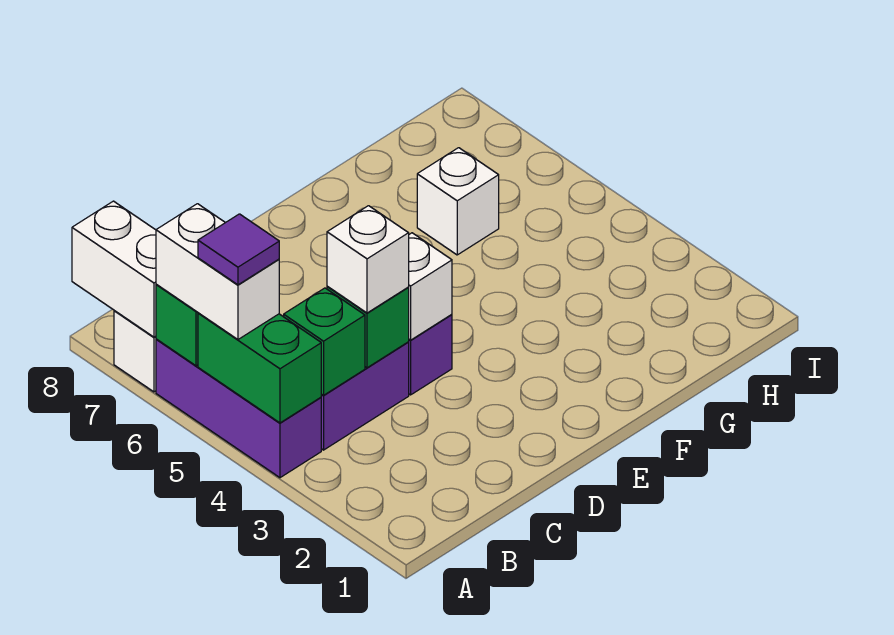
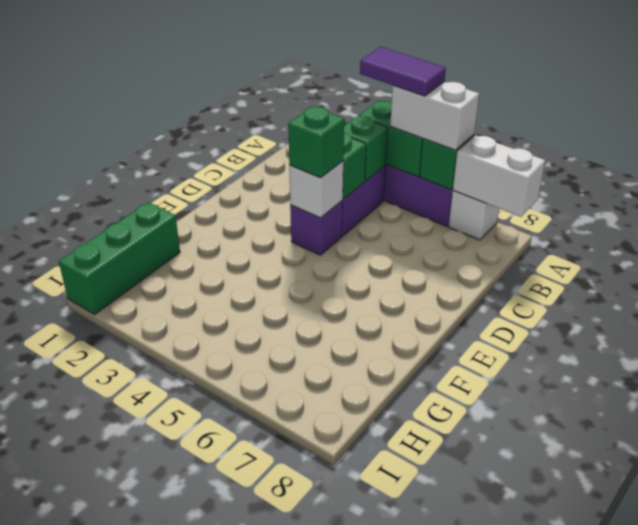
purple tile A5 level 4 -> purple tile A4:A5 level 4
white brick C4 level 3 -> none
none -> green brick D4 level 3
none -> green brick G1:I1 level 1
white brick G6 level 1 -> none

